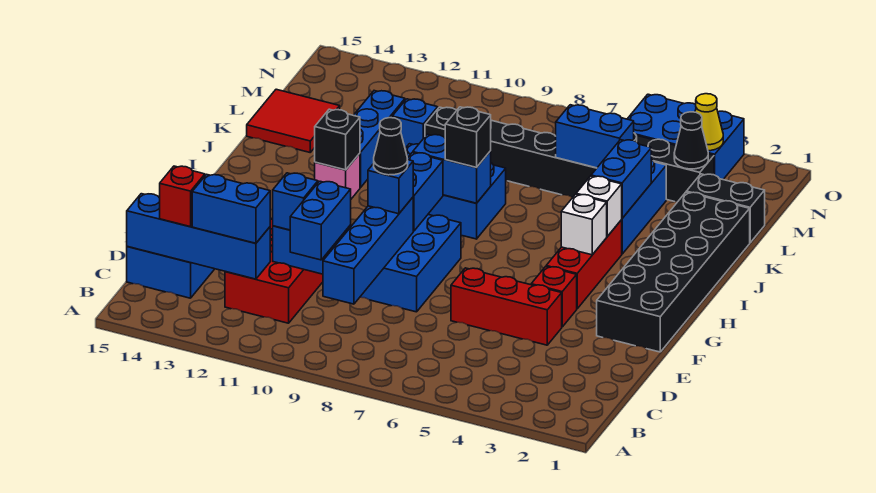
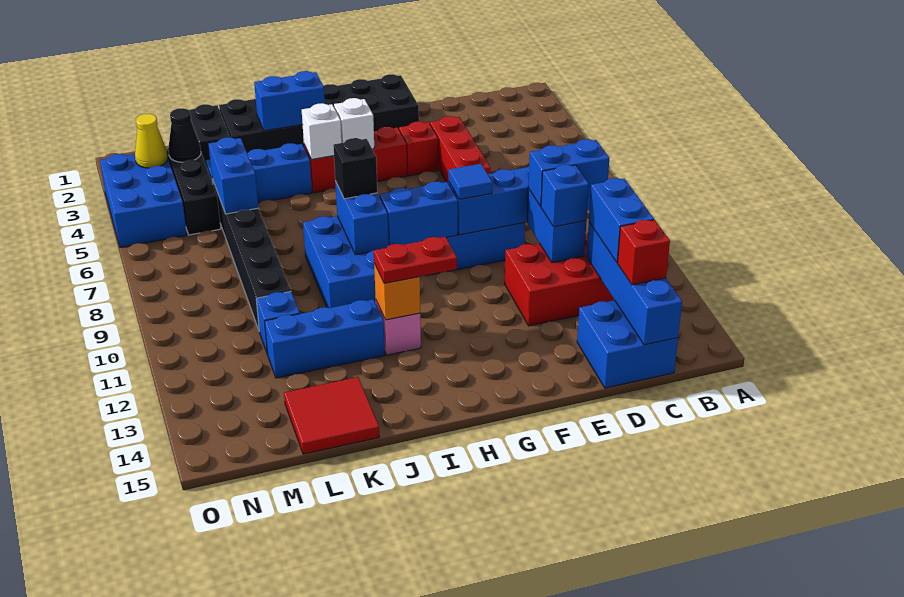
blue brick F9 level 3 -> blue tile F9 level 3
black cone F9 level 4 -> none
none -> red plate H12:I12 level 3
black brick I12 level 2 -> orange brick I12 level 2
blue brick J4:K4 level 2 -> blue brick I2:J2 level 2

